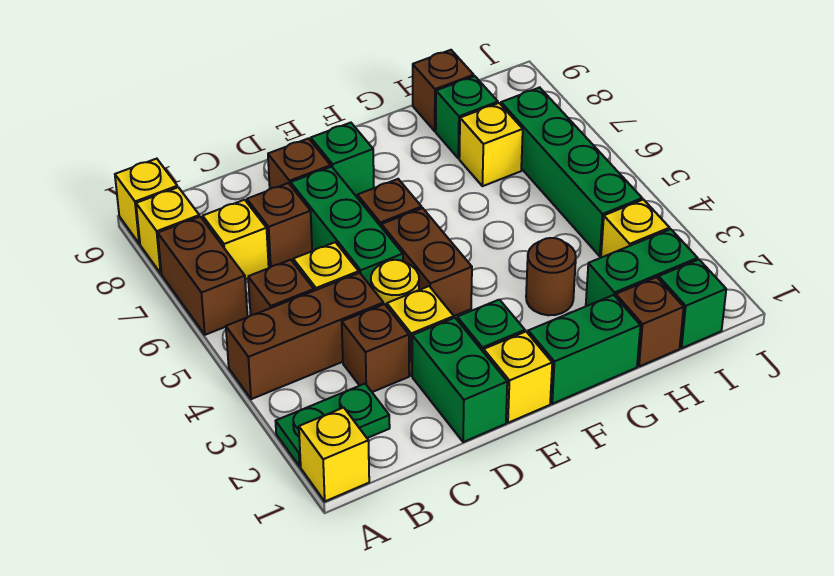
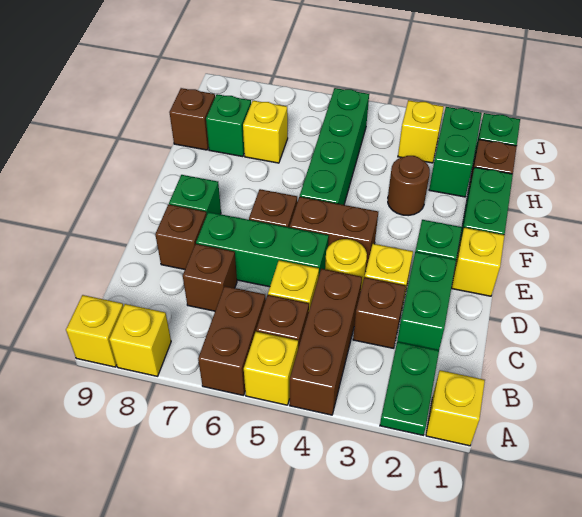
brown brick A6:A7 level 1 -> brown brick A6:B6 level 1
yellow brick B7 level 1 -> yellow brick A5 level 1
green brick D1:D2 level 1 -> green brick C2:D2 level 1
green brick I4:I7 level 1 -> green brick F5:I5 level 1

